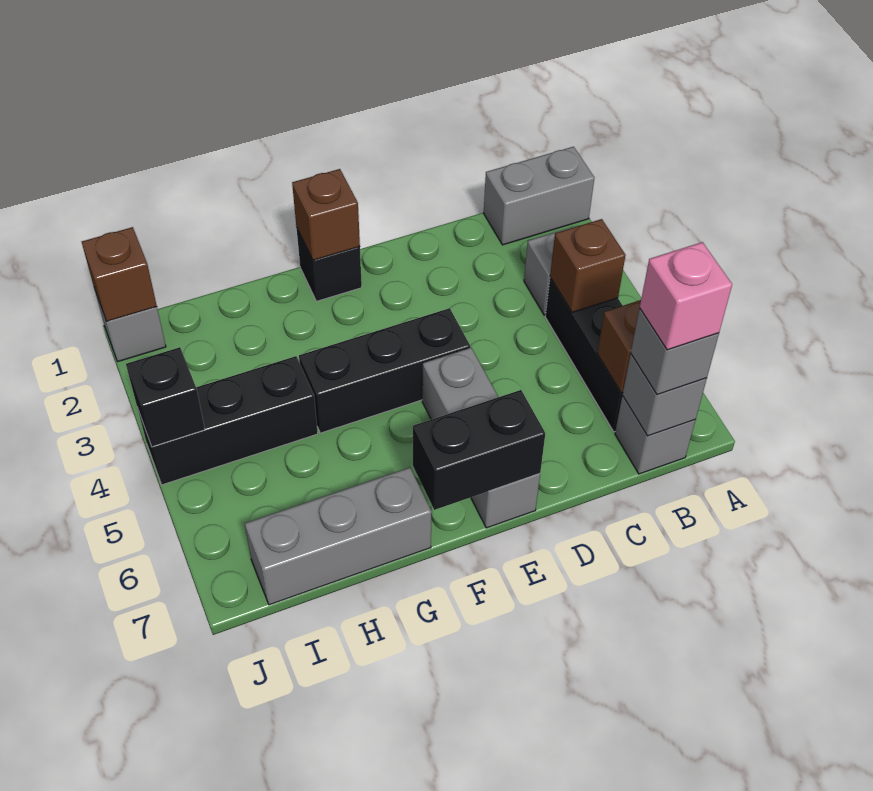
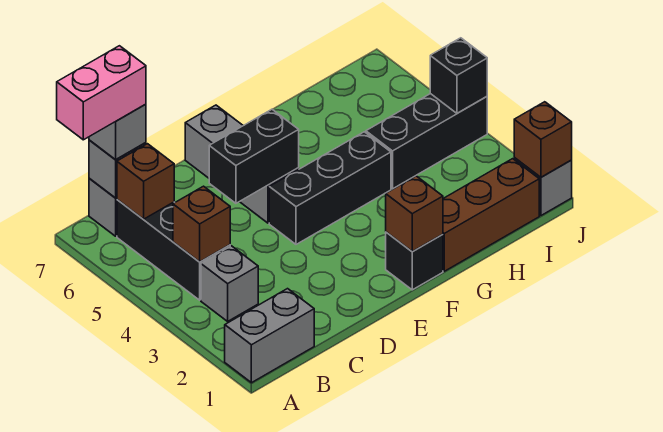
pink brick B7 level 4 -> pink brick A7:B7 level 4
black brick E7:F7 level 2 -> black brick D5:E5 level 2
none -> brown brick G1:I1 level 1
grey brick G7:I7 level 1 -> none

